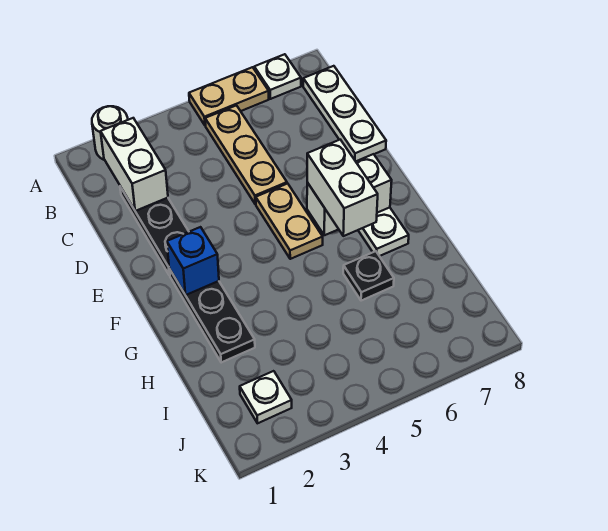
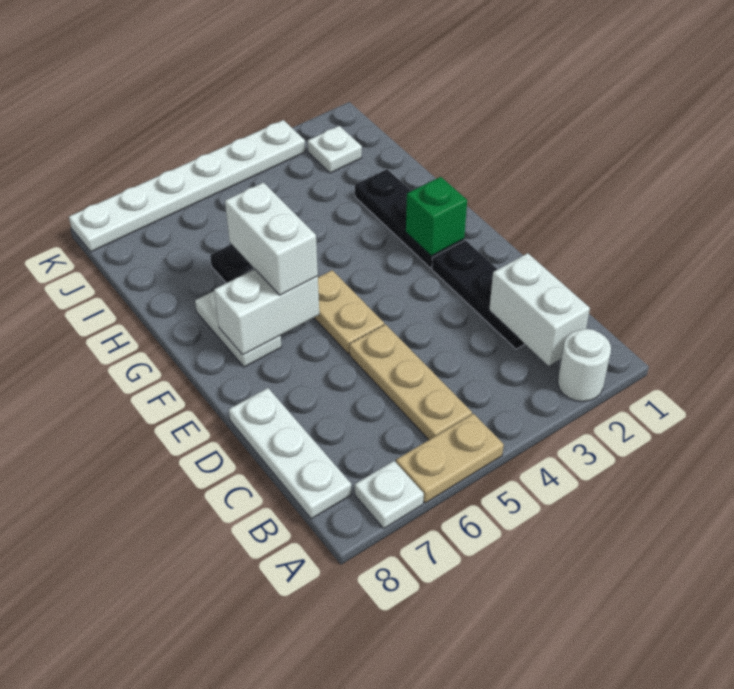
blue brick F2 level 2 -> green brick F2 level 2
none -> white plate K3:K8 level 1

